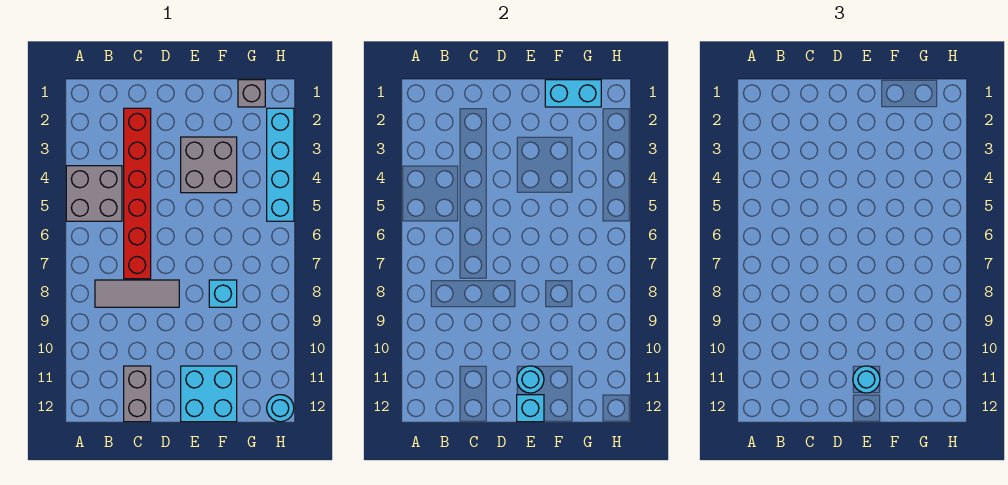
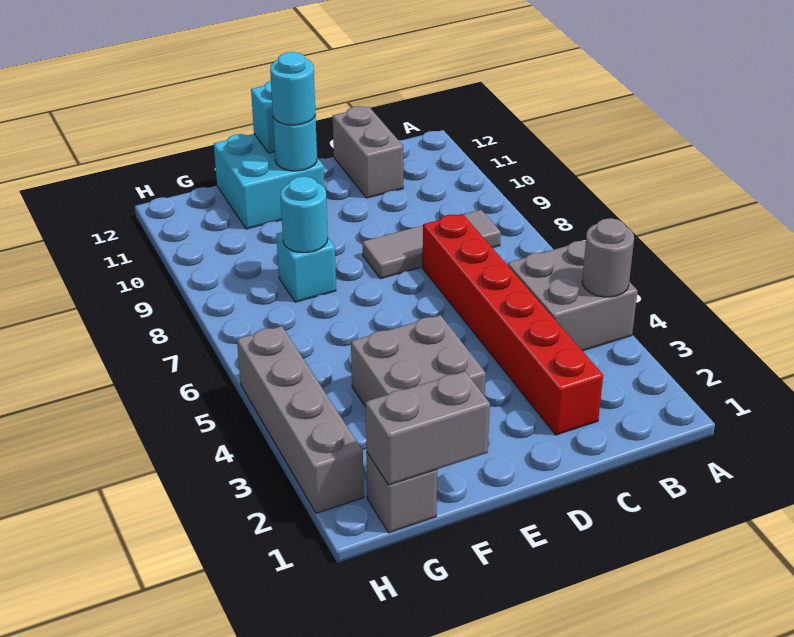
none -> grey round brick A4 level 2
cyan brick F1:G1 level 2 -> grey brick F1:G1 level 2
cyan brick H2:H5 level 1 -> grey brick H2:H5 level 1
cyan round brick H12 level 1 -> cyan round brick F8 level 2

